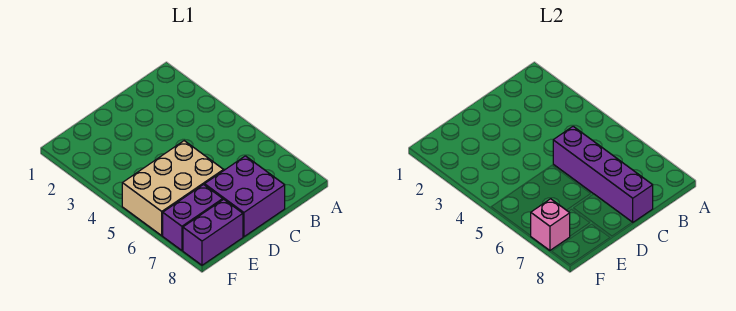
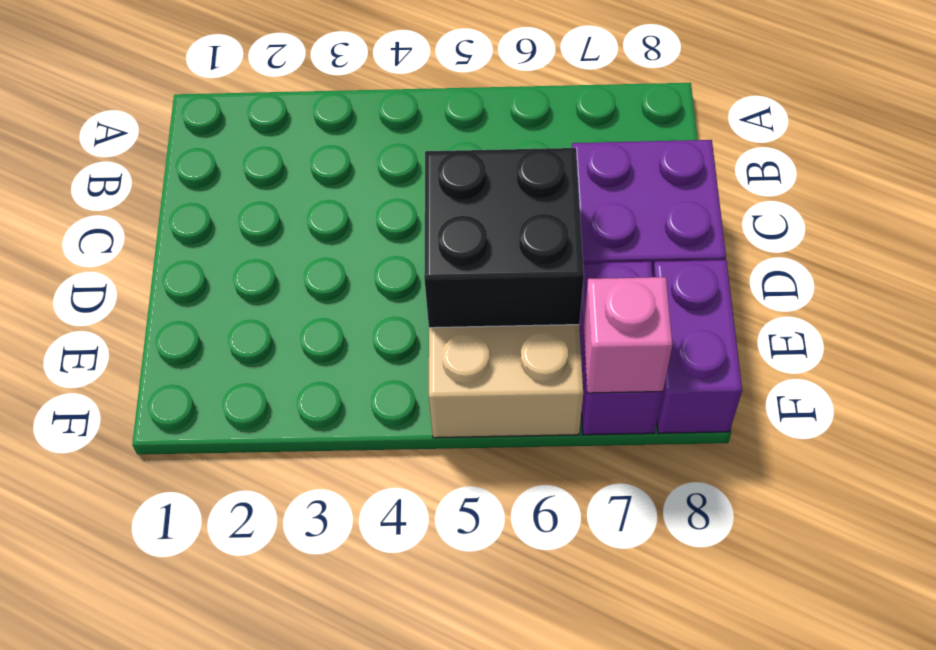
purple brick C5:C8 level 2 -> none
none -> black brick D5:E6 level 2

